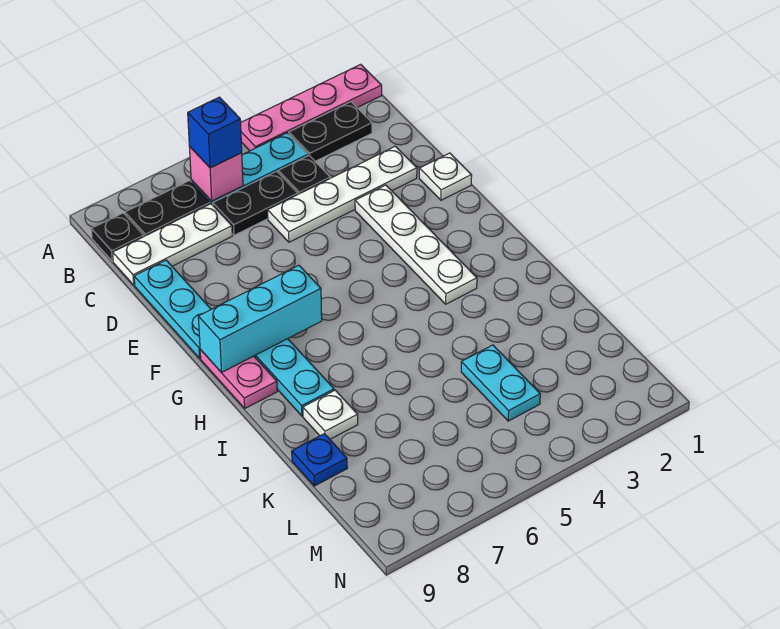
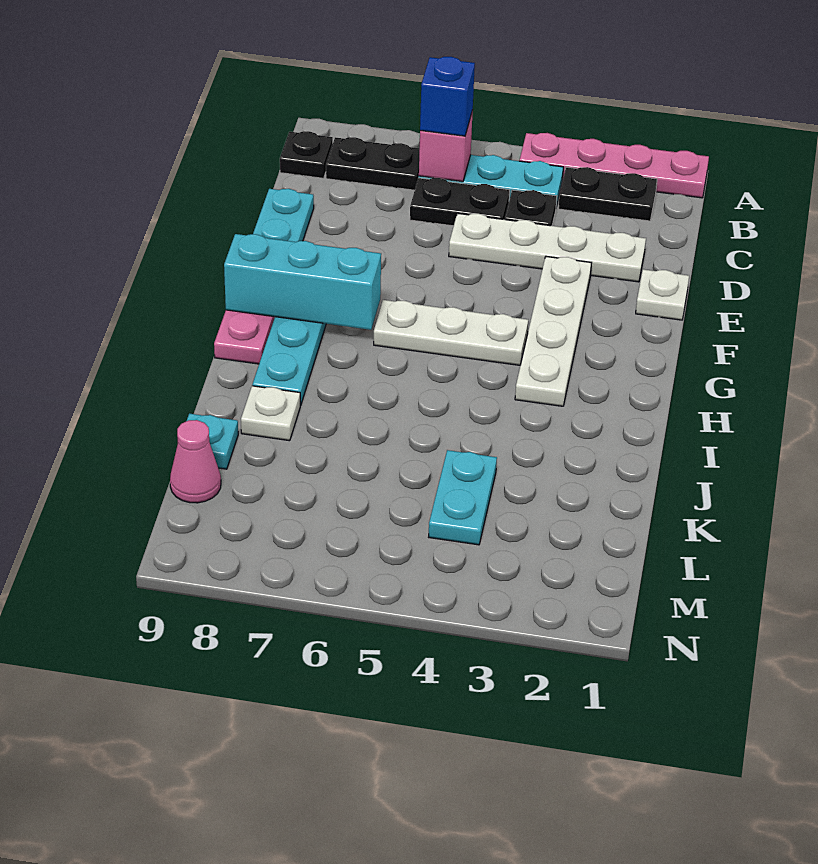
white plate C7:C9 level 1 -> white plate G4:G6 level 1
blue plate K9 level 1 -> cyan plate K9 level 1
none -> pink cone L9 level 1

